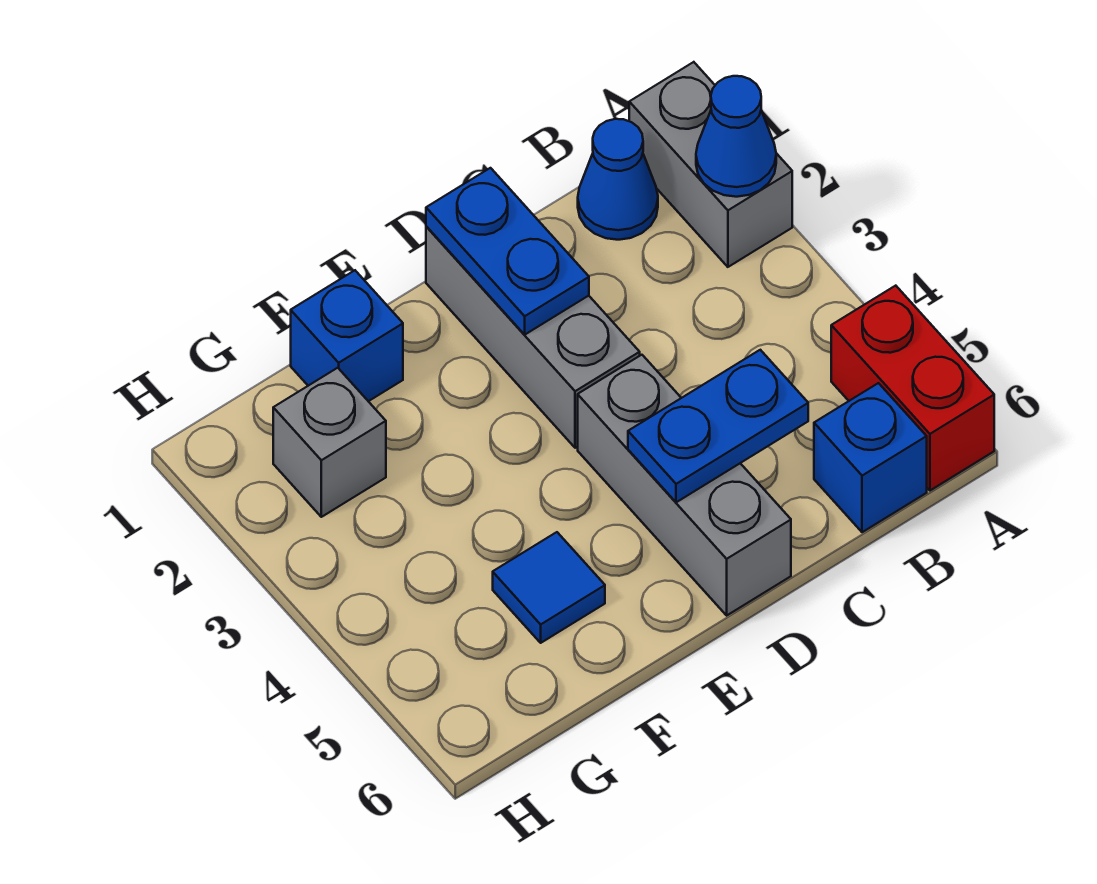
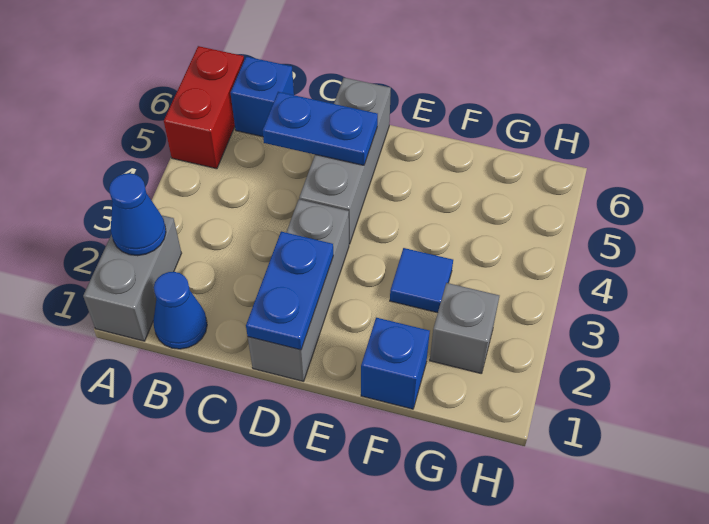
blue tile F5 level 1 -> blue tile F3 level 1

